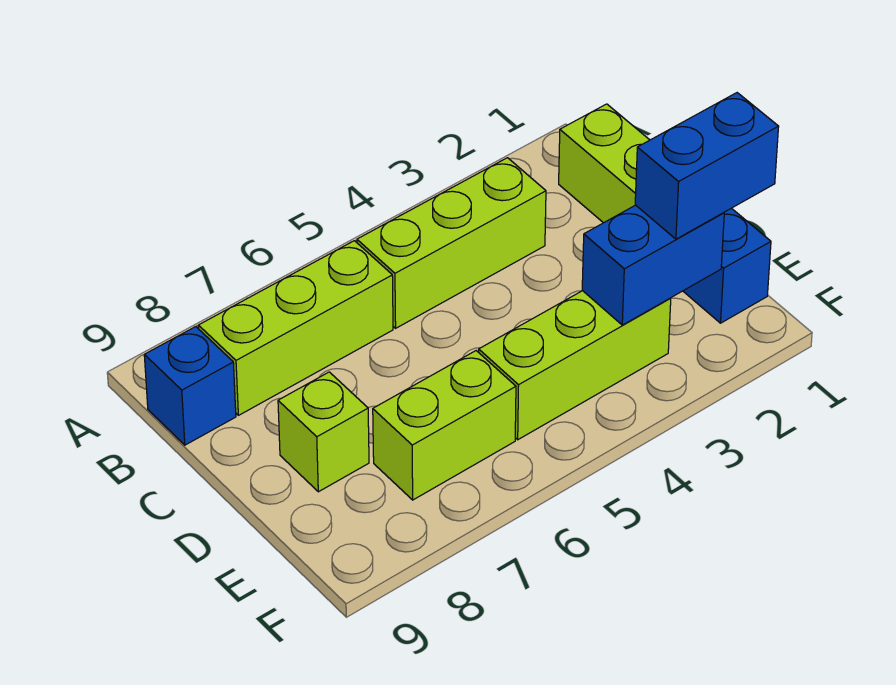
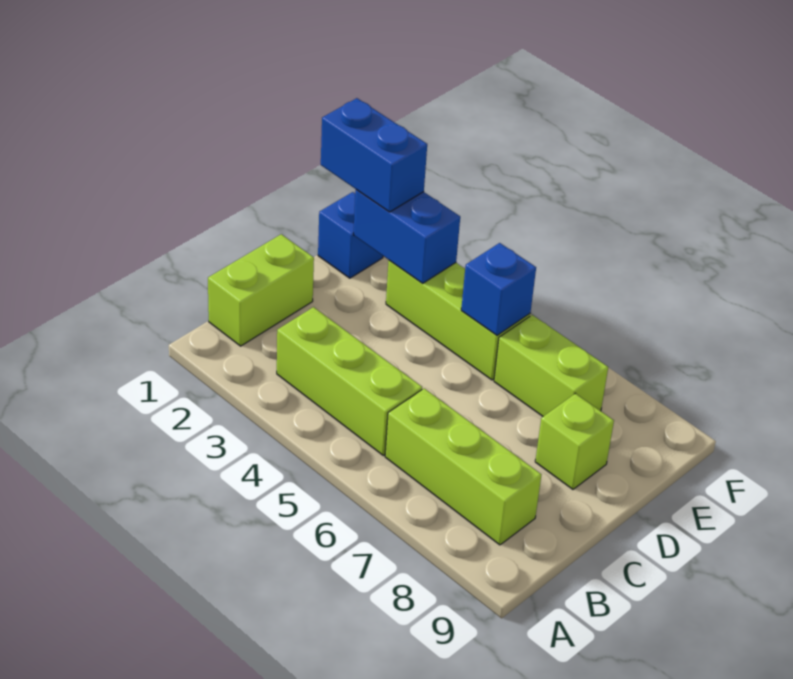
blue brick B9 level 1 -> blue brick E5 level 2

